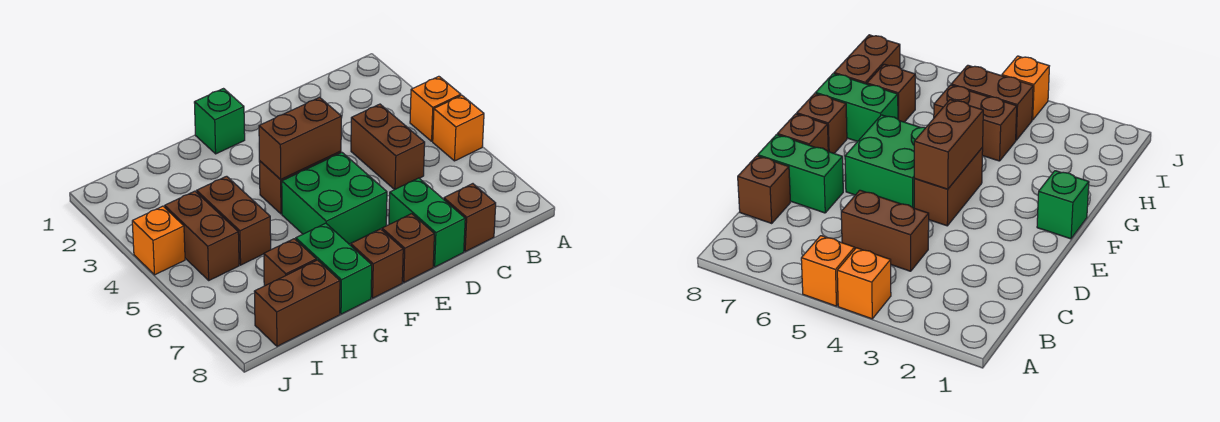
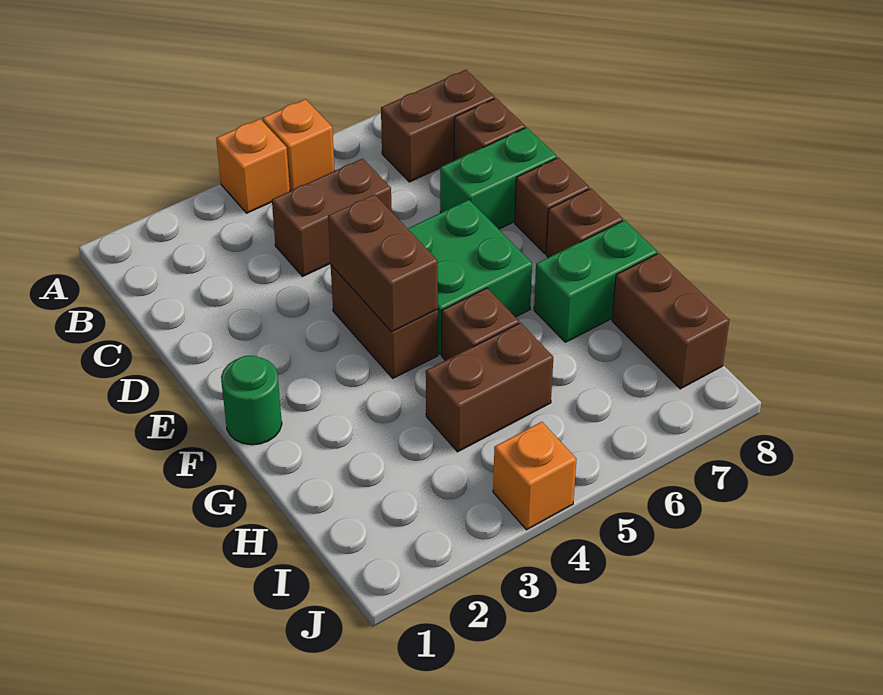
green brick F1 level 1 -> green round brick F1 level 1
brown brick H7 level 1 -> brown brick G5 level 1
brown brick I4:I5 level 1 -> brown brick B7:B8 level 1

